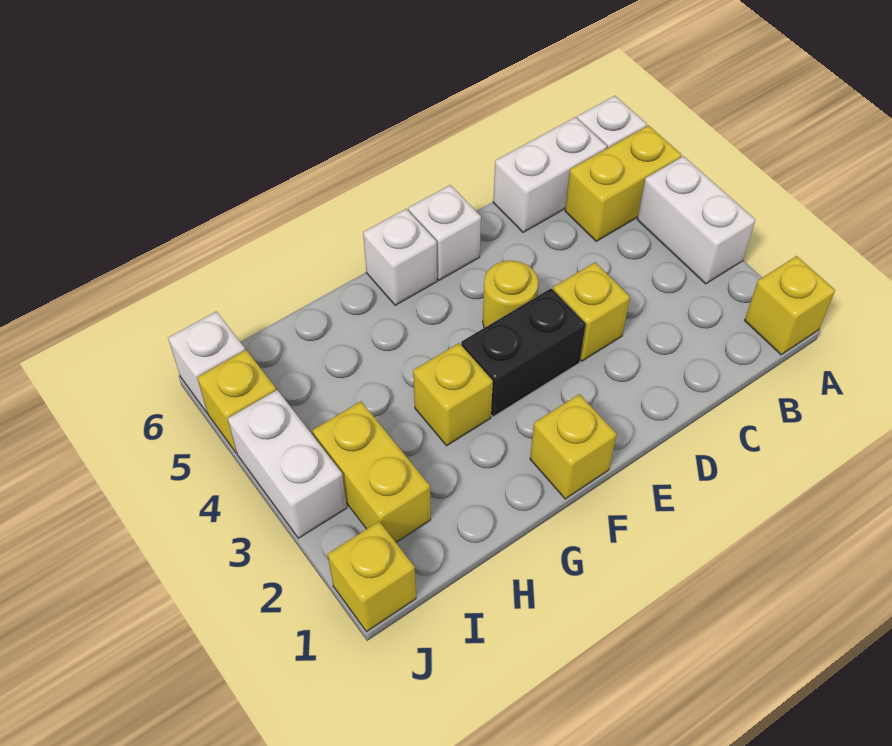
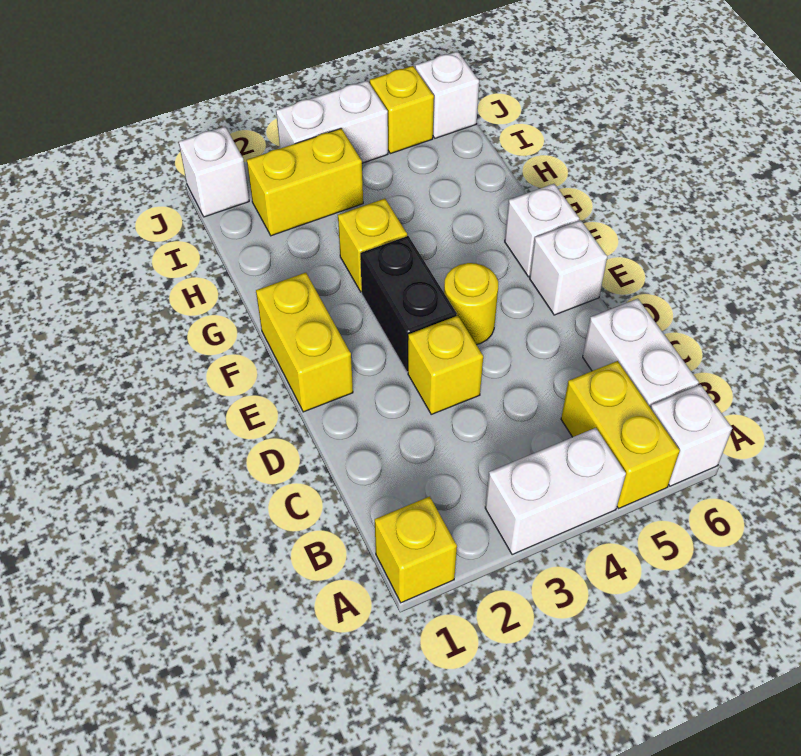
yellow brick F1 level 1 -> yellow brick E1:F1 level 1
yellow brick J1 level 1 -> white brick J1 level 1

